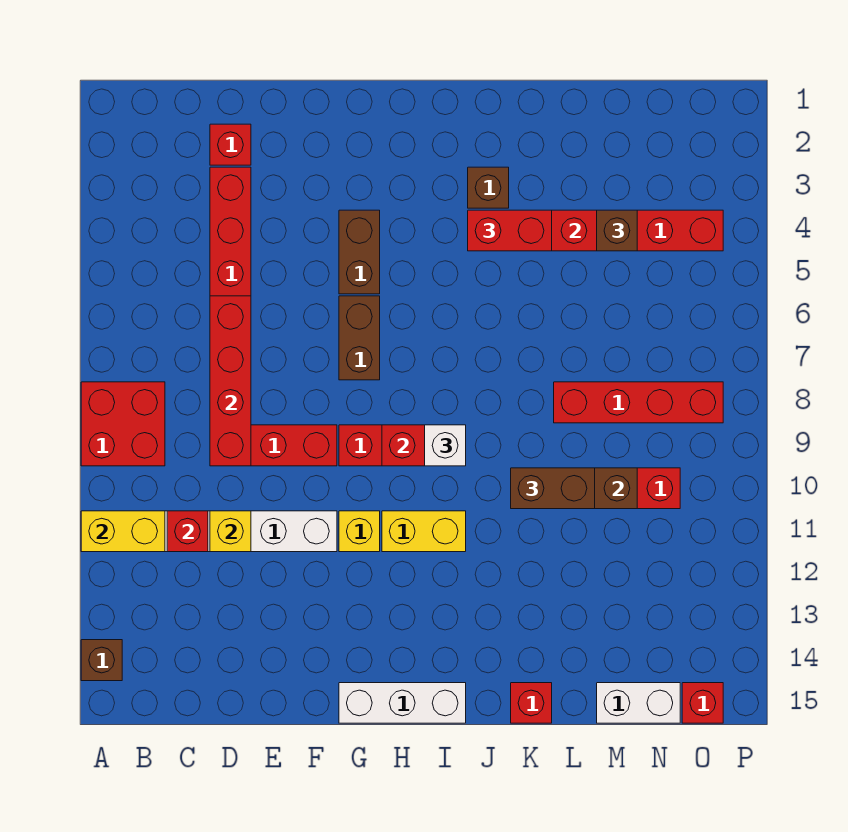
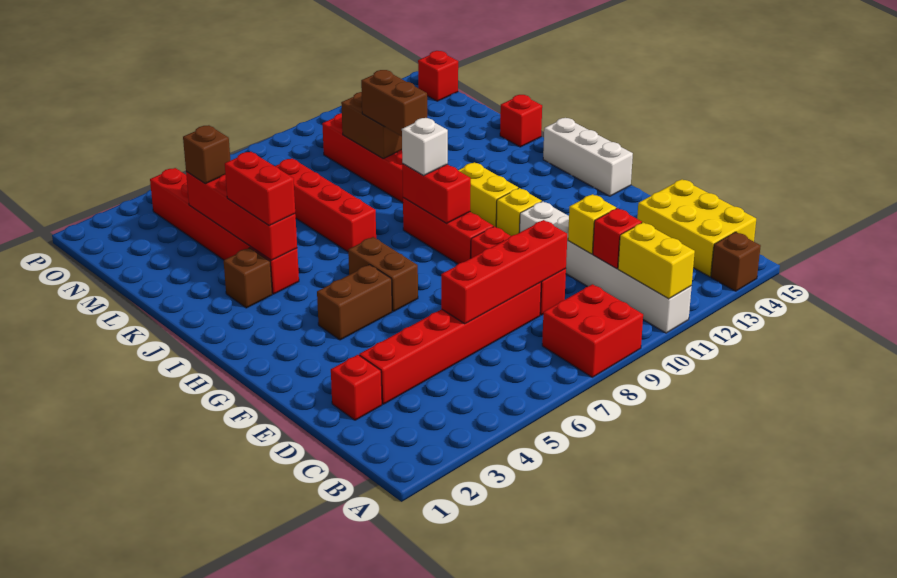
none -> yellow brick B14:D15 level 1
brown brick G6:G7 level 1 -> brown brick G6:H6 level 1
red brick L8:O8 level 1 -> red brick J7:M7 level 1
white brick M15:N15 level 1 -> none

